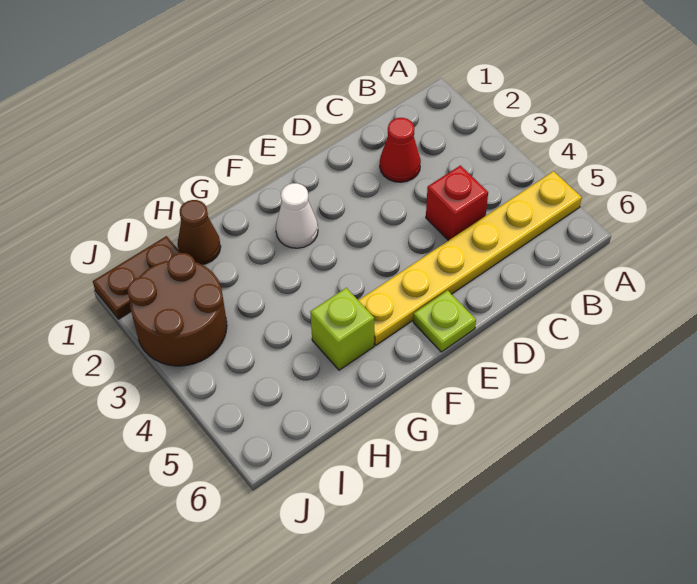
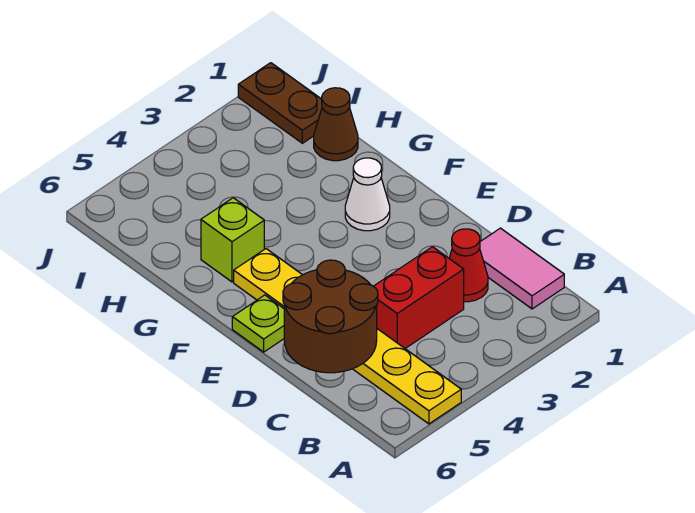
none -> pink tile B1:C1 level 1
red brick C4 level 1 -> red brick C3:C4 level 1
brown round brick I2:J3 level 1 -> brown round brick C5:D6 level 2

